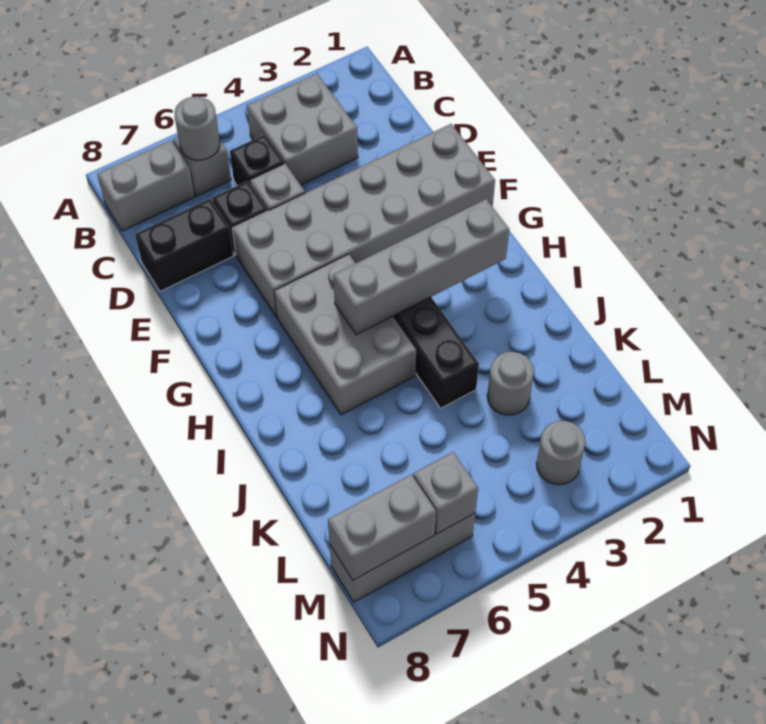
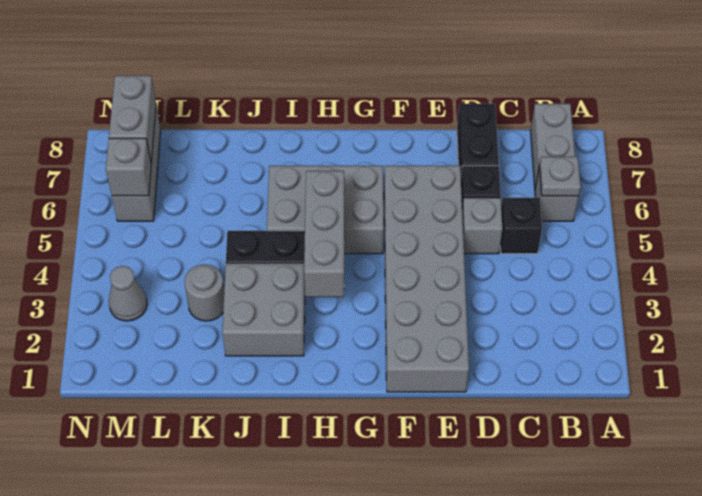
grey brick B3:C4 level 1 -> grey brick I2:J3 level 1
grey round brick B6 level 2 -> grey plate B6 level 2
grey brick H2:H5 level 2 -> grey brick H3:H5 level 2
grey round brick M3 level 1 -> grey cone M3 level 1

